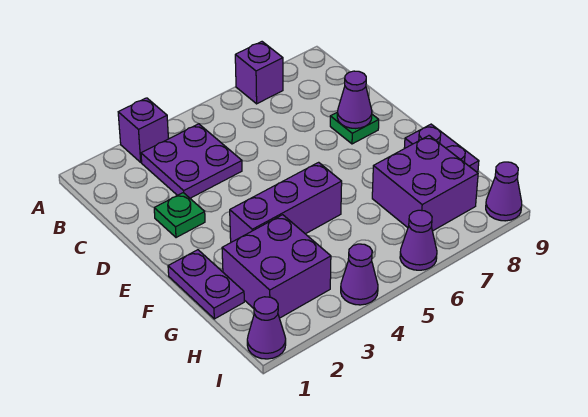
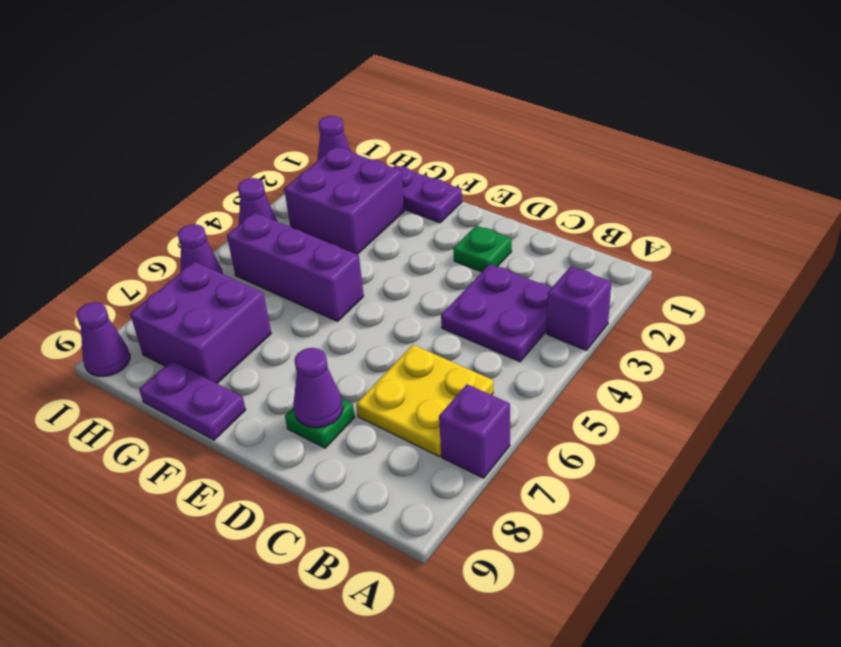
none -> yellow plate B6:C7 level 1
purple brick F3:F5 level 1 -> purple brick F5:H5 level 1

